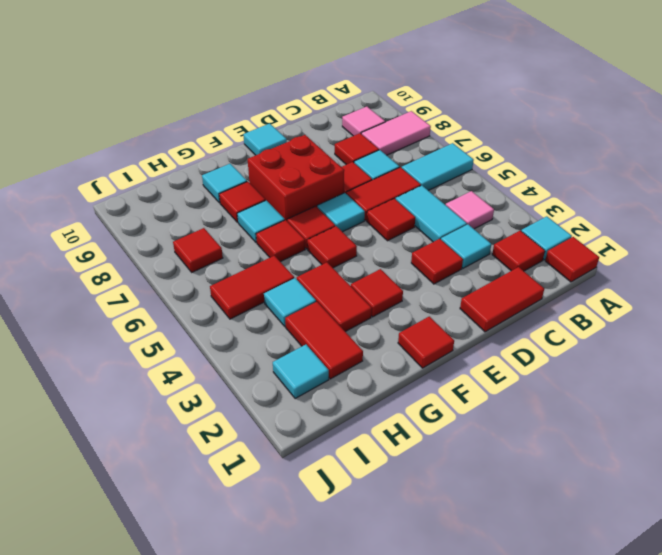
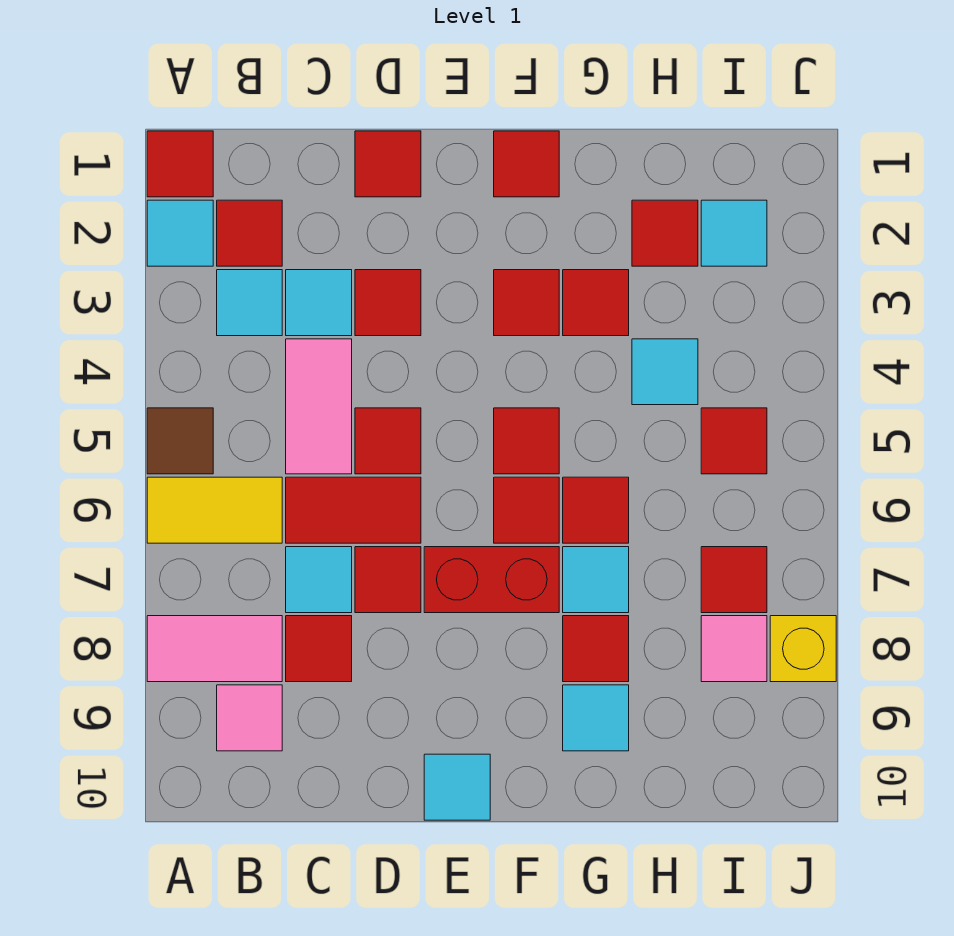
none -> brown tile A5 level 1
cyan tile A6:B6 level 1 -> yellow tile A6:B6 level 1
pink tile B4 level 1 -> pink tile I8 level 1
red tile C1:D1 level 1 -> red tile D1 level 1
cyan tile C4:C5 level 1 -> pink tile C4:C5 level 1
cyan tile E6 level 1 -> cyan tile B3 level 1
red brick E7:F8 level 1 -> red brick E7:F7 level 1
red tile G3:G4 level 1 -> red tile G3 level 1
red tile H2:H3 level 1 -> red tile H2 level 1
red tile H5:I5 level 1 -> red tile I5 level 1
none -> yellow brick J8 level 1

